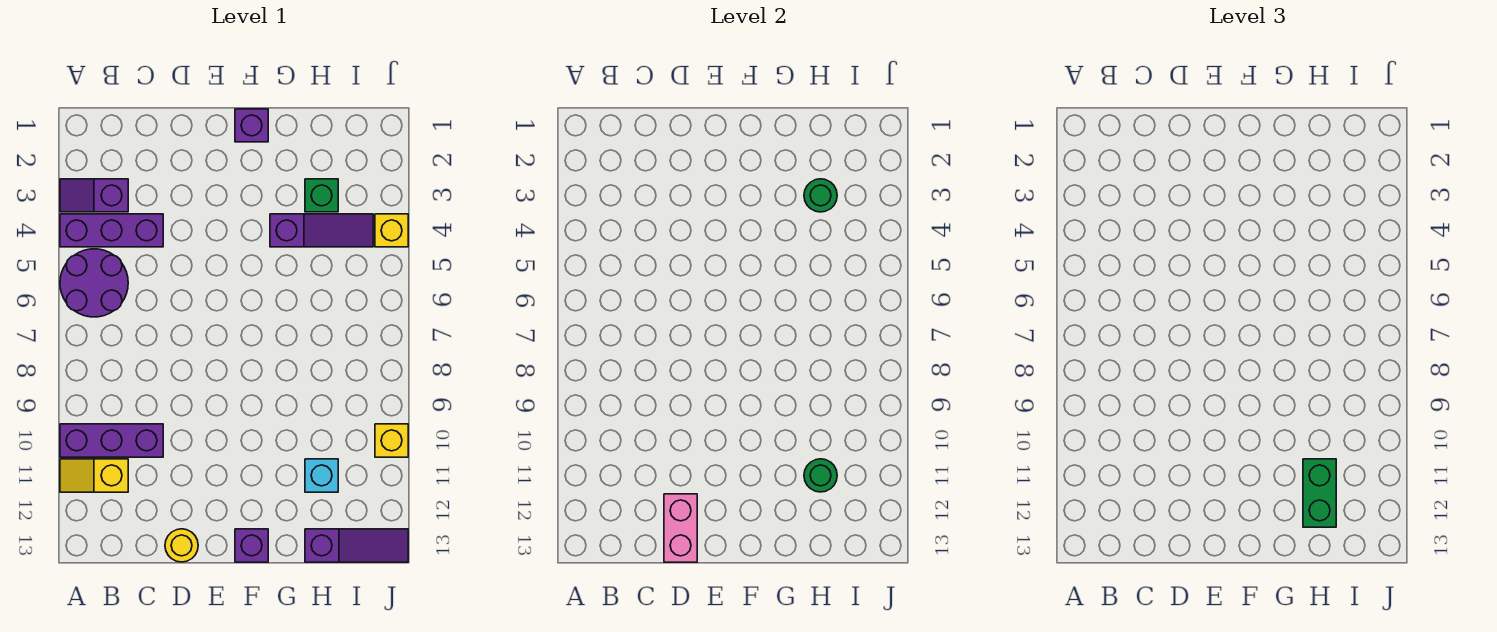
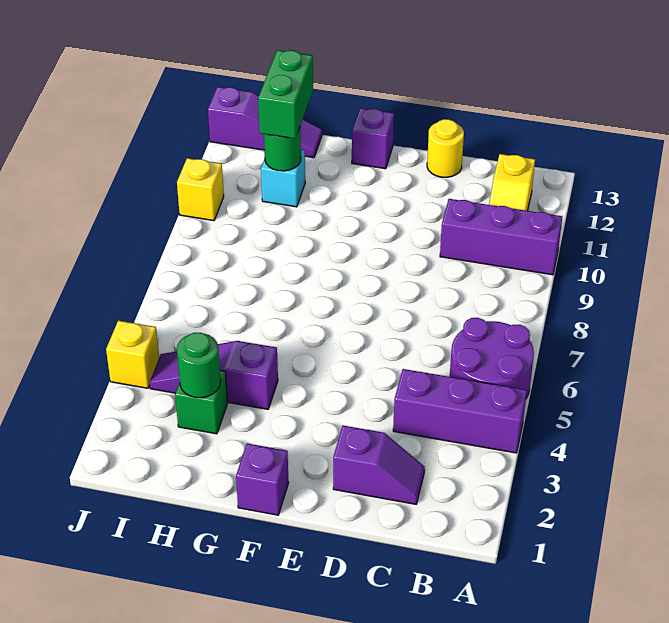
purple slope A3:B3 level 1 top B -> purple slope C2:D2 level 1 top D
yellow slope A11:B11 level 1 top B -> yellow slope B11:B12 level 1 top 12
pink brick D12:D13 level 2 -> none
purple slope H13:J13 level 1 top H -> purple slope H13:J13 level 1 top J

